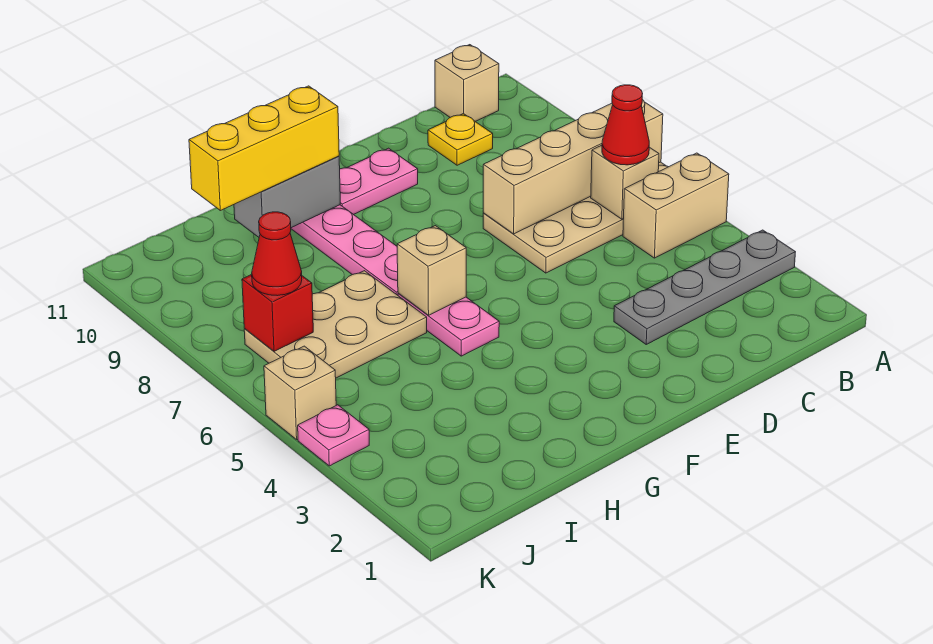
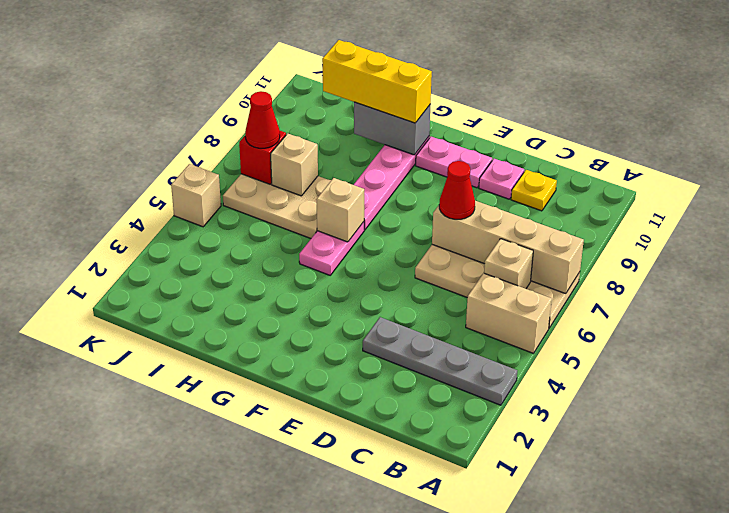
red cone B6 level 3 -> red cone D7 level 3
tan brick B11 level 1 -> tan brick I7 level 2
pink plate K4 level 1 -> pink plate D10 level 1

